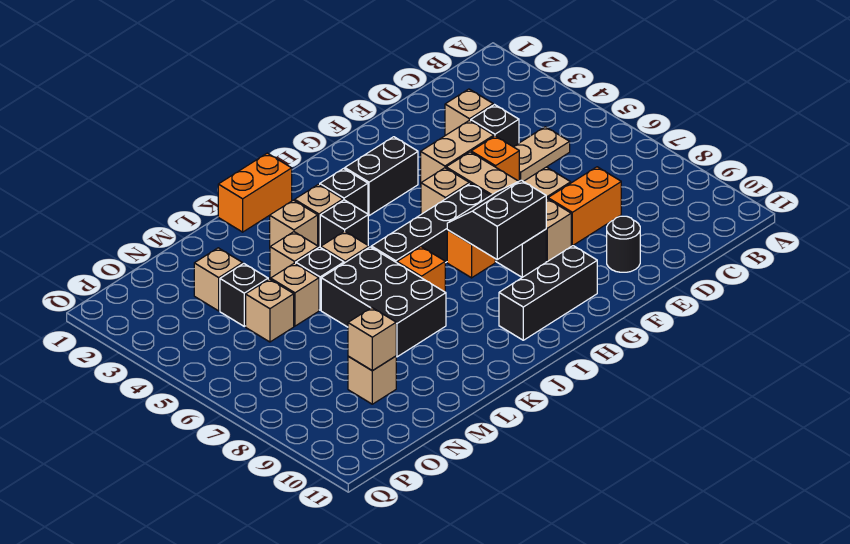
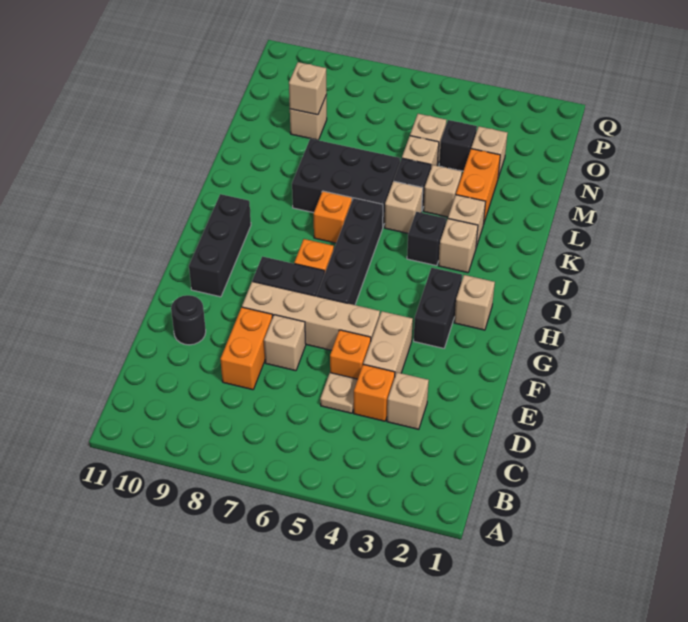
tan plate C5:D5 level 1 -> tan plate D5 level 1
black brick D4 level 1 -> orange brick D4 level 1
tan brick G5 level 1 -> tan brick H2 level 1
black slope G7:H8 level 2 top 8 -> none
black brick I3 level 1 -> none
orange brick J1:K1 level 1 -> orange brick L3:M3 level 1

